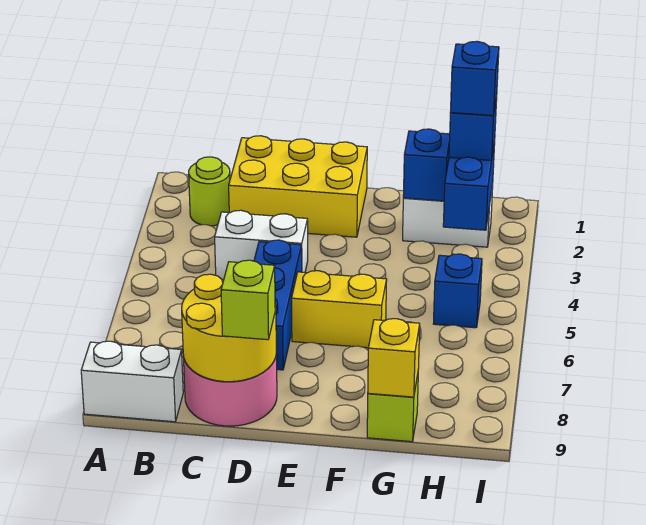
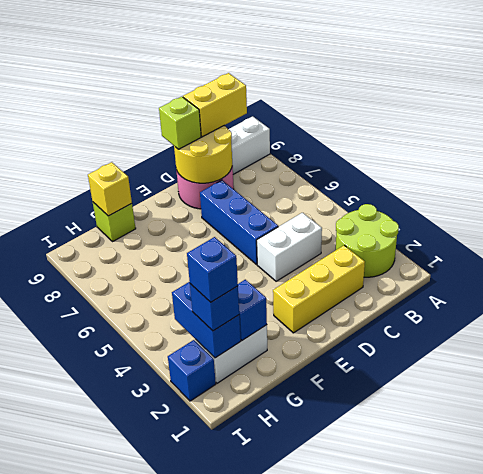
lime round brick B2 level 1 -> lime round brick A2:B3 level 1
yellow brick C1:E2 level 1 -> yellow brick C2:E2 level 1
yellow brick E6:F6 level 1 -> yellow brick B9:C9 level 3
blue brick H5 level 1 -> blue brick I2 level 1

